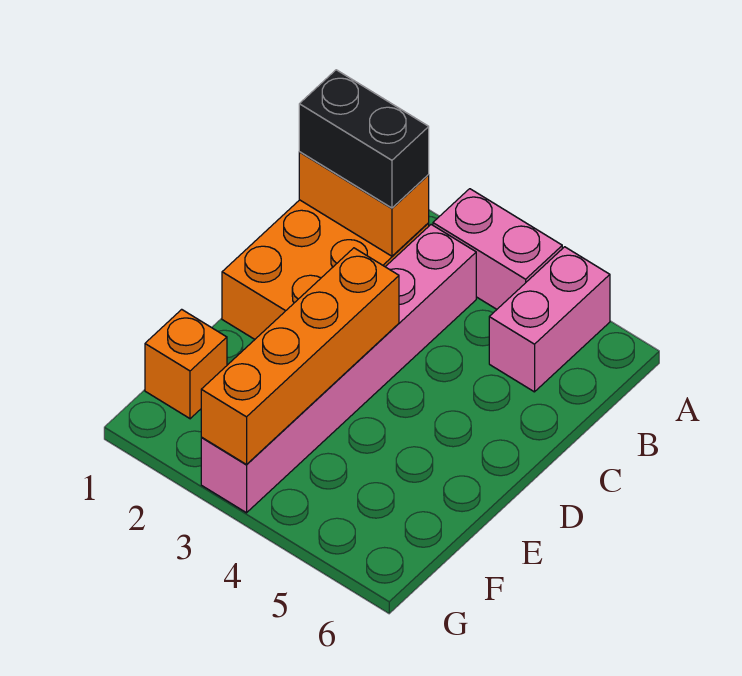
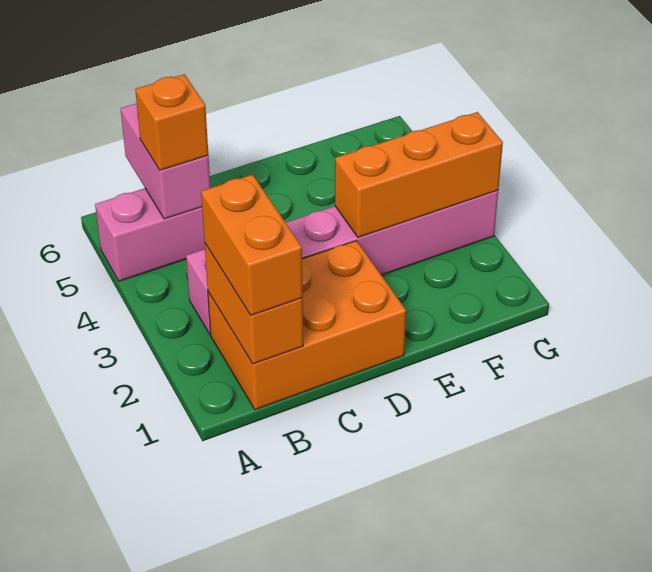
pink brick A3:A4 level 1 -> pink brick B5:B6 level 2
black brick B1:B2 level 3 -> orange brick B1:B2 level 3
orange brick D3:G3 level 2 -> orange brick E3:G3 level 2
orange brick F1 level 1 -> orange brick B5 level 3

